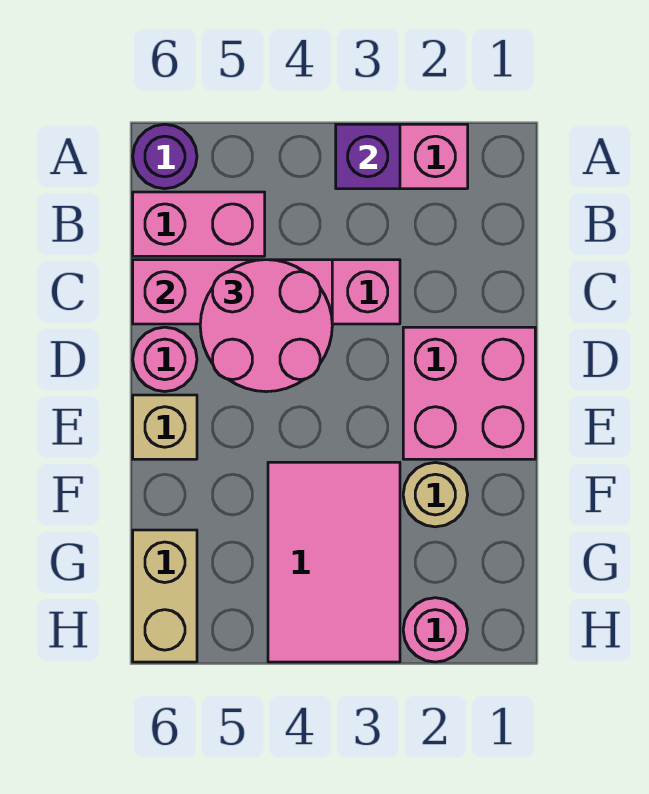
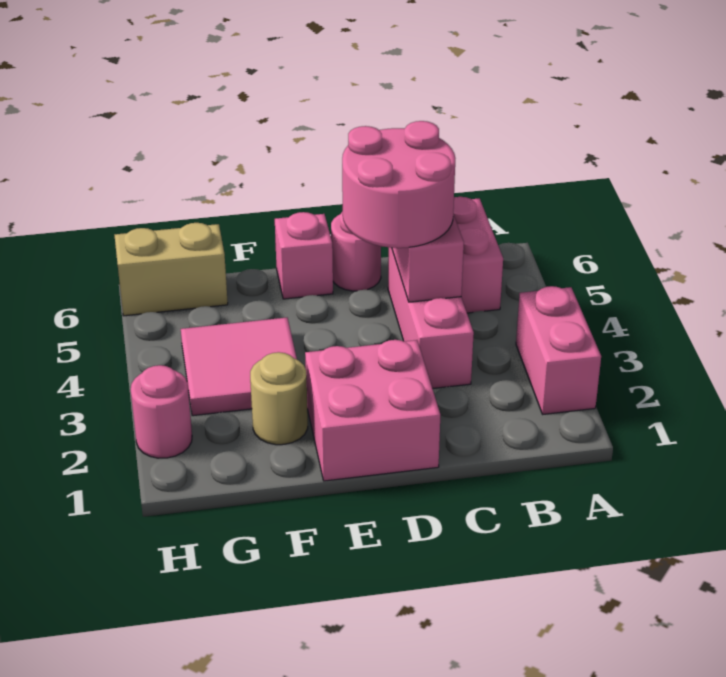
purple brick A3 level 2 -> none
purple round brick A6 level 1 -> none
tan brick E6 level 1 -> pink brick E6 level 1
pink tile F3:H4 level 1 -> pink tile F3:G4 level 1

